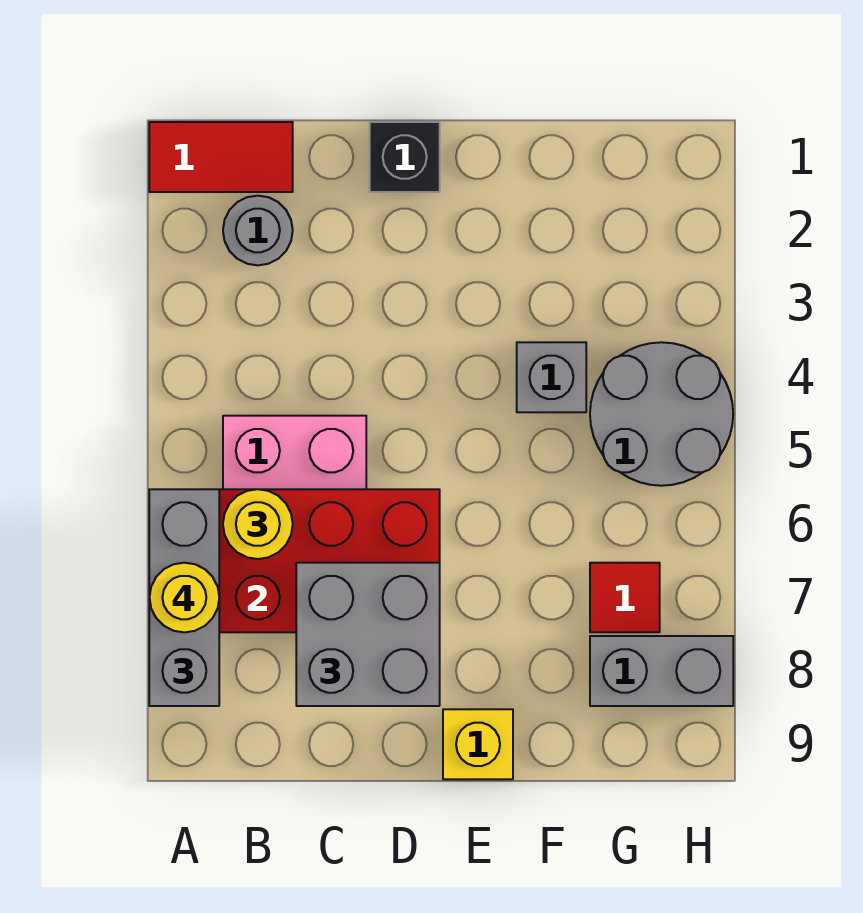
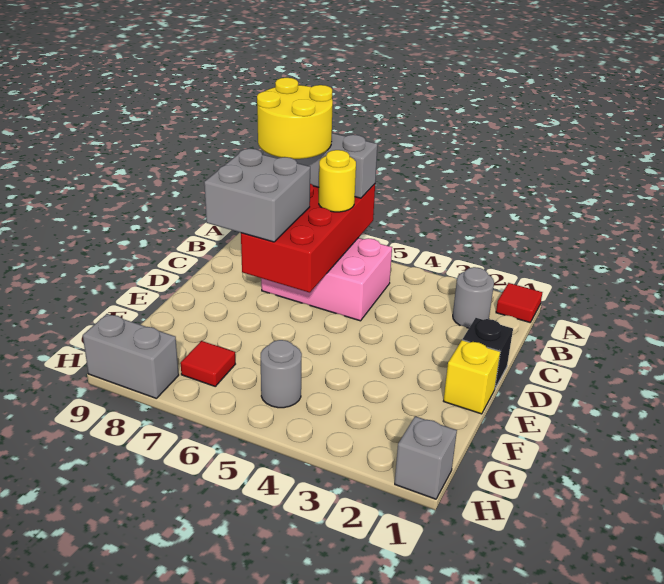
red tile A1:B1 level 1 -> red tile A1 level 1
yellow round brick A7 level 4 -> yellow round brick A7:B8 level 4
yellow brick E9 level 1 -> yellow brick E1 level 1
grey brick F4 level 1 -> grey brick H1 level 1
grey round brick G4:H5 level 1 -> grey round brick G5 level 1
grey brick G8:H8 level 1 -> grey brick H8:H9 level 1

